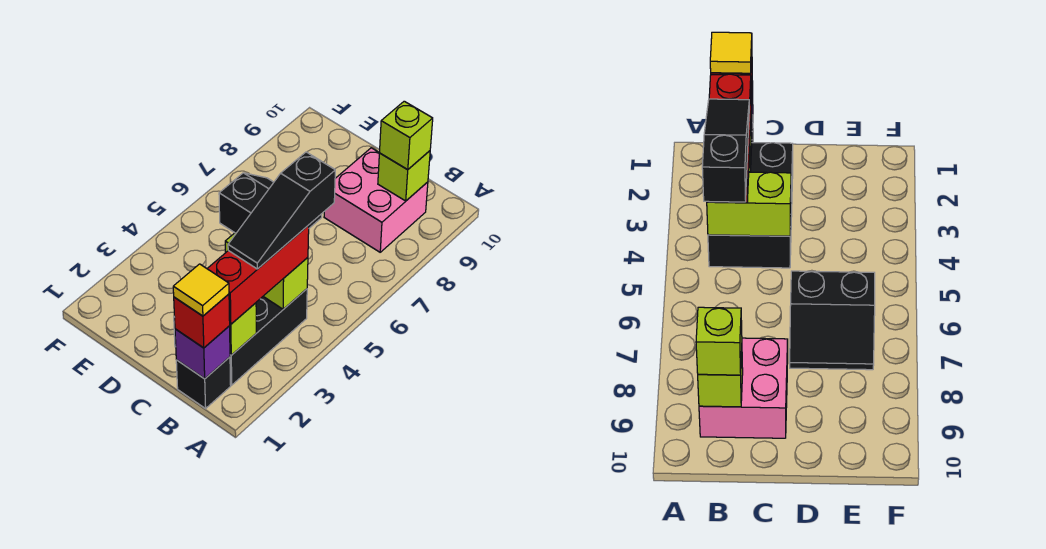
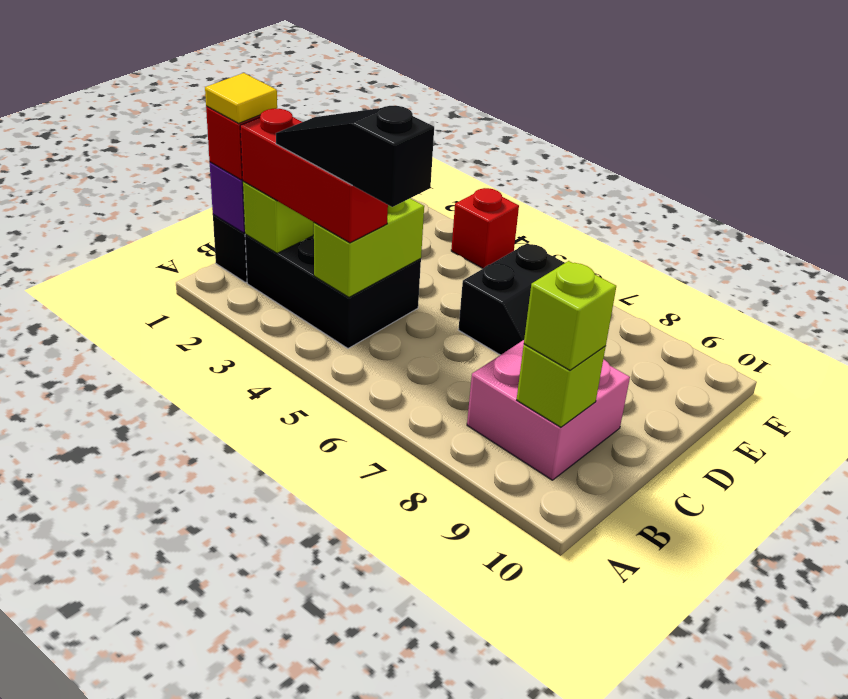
none -> red brick F4 level 1

